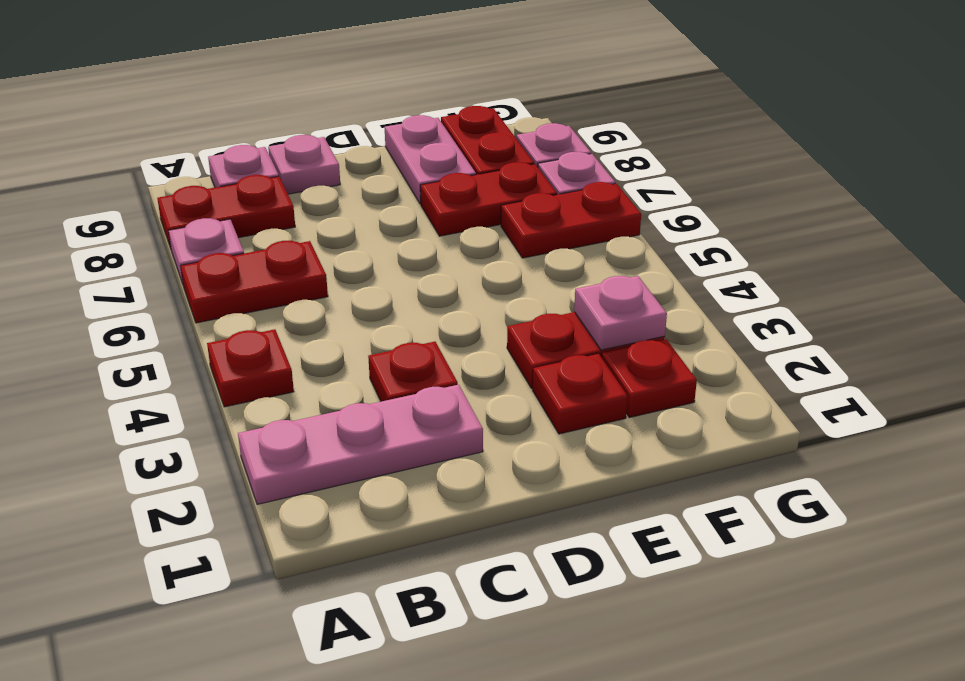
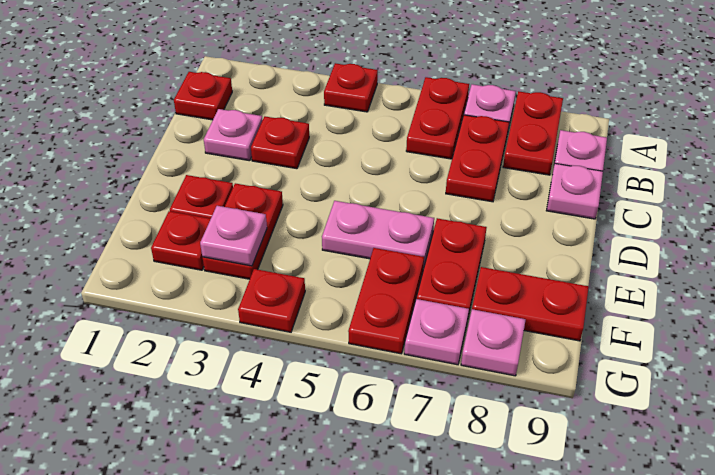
pink plate A2:C2 level 1 -> pink plate C2 level 1
none -> red plate B1 level 1
none -> red plate B7:C7 level 1
pink plate E8:E9 level 1 -> pink plate E5:E6 level 1
none -> red plate G4 level 1

